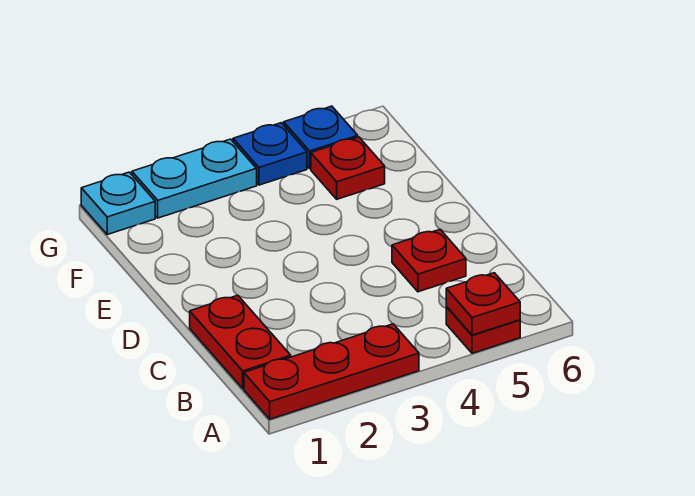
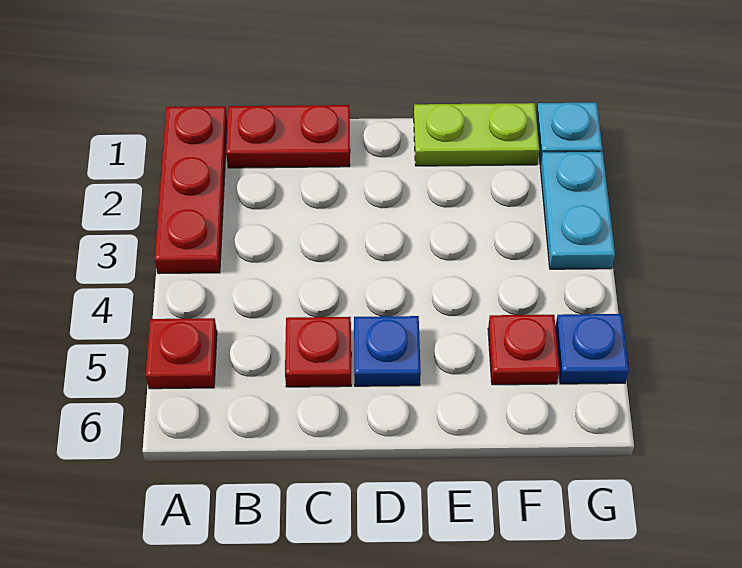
red plate A5 level 2 -> none
none -> lime plate E1:F1 level 1
blue plate G4 level 1 -> blue plate D5 level 1

